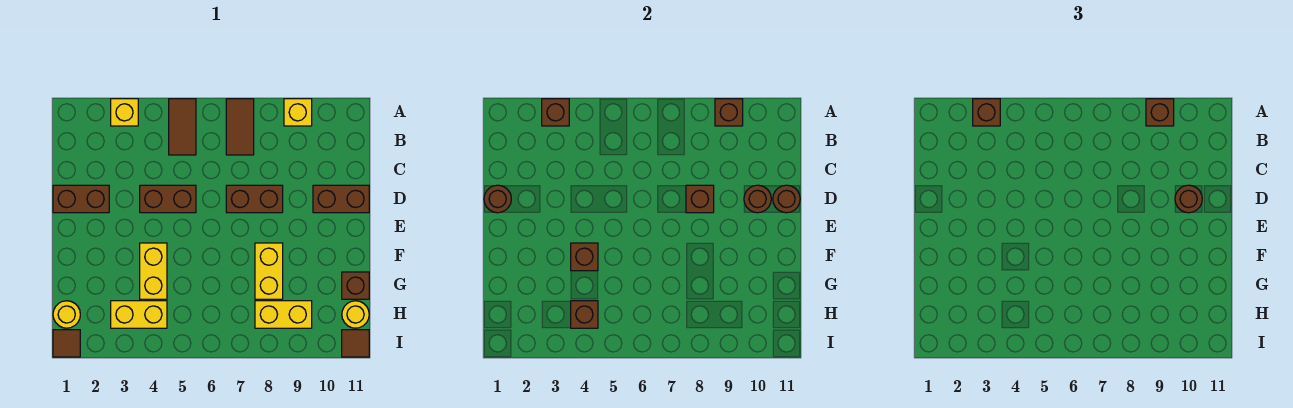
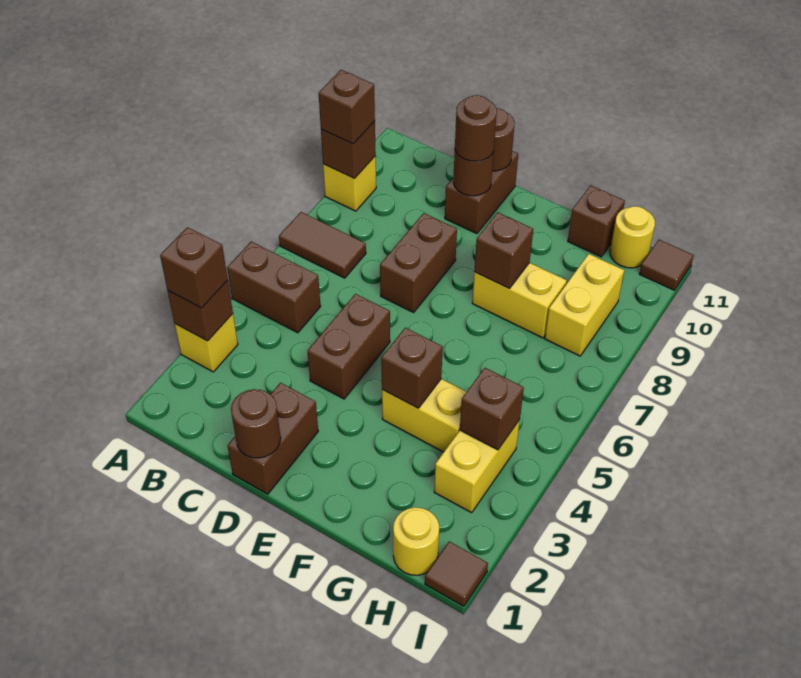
brown tile A5:B5 level 1 -> brown brick A5:B5 level 1
brown brick D8 level 2 -> brown brick F8 level 2

